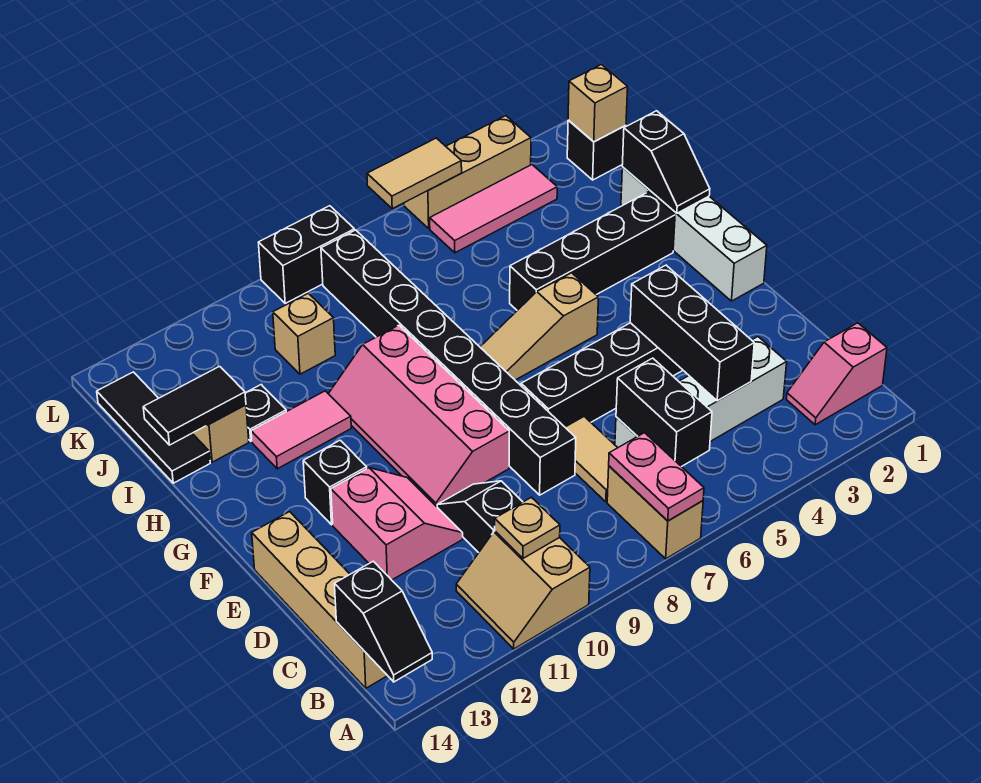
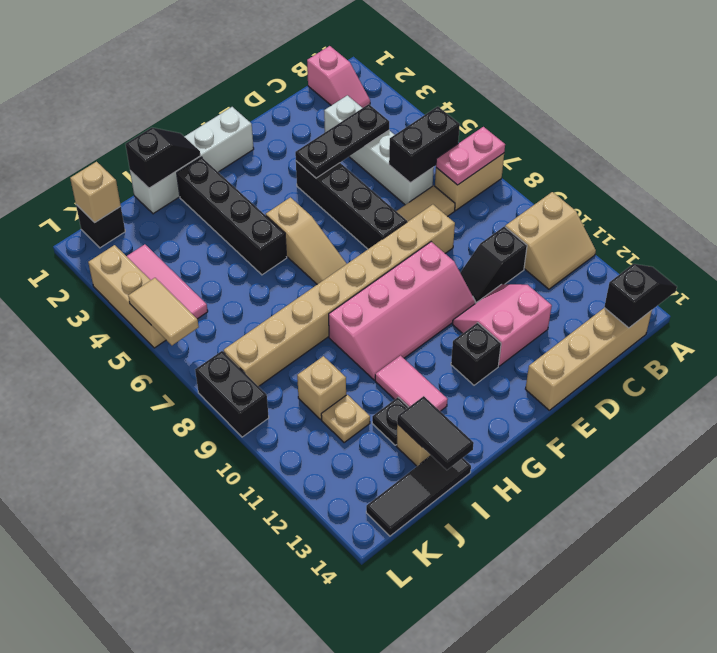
tan plate B10 level 2 -> tan plate J11 level 1
black brick C4:E4 level 2 -> black plate C4:E4 level 2
black brick D8:K8 level 1 -> tan brick D8:K8 level 1

